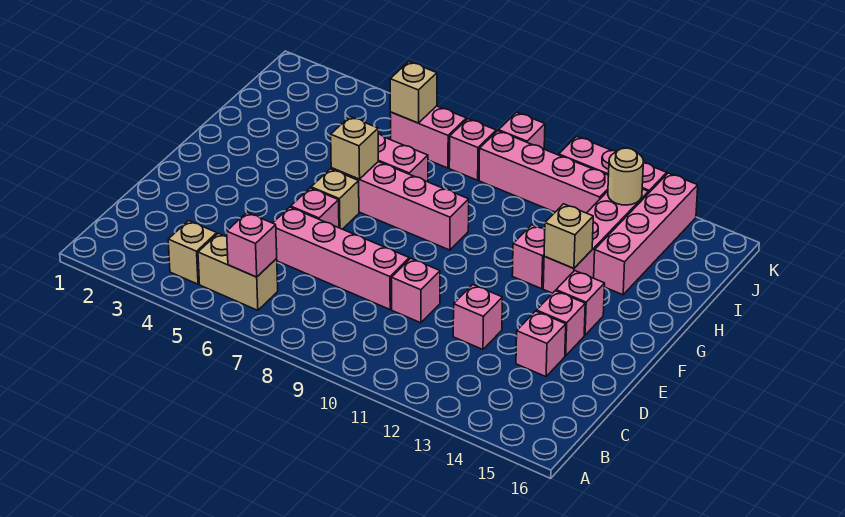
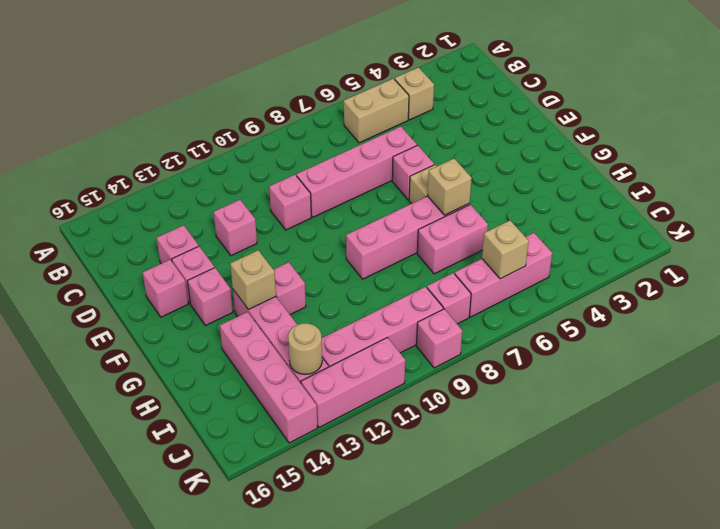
pink brick B6 level 2 -> pink brick E15 level 1
pink brick J6:J7 level 1 -> pink brick J5:J7 level 1

